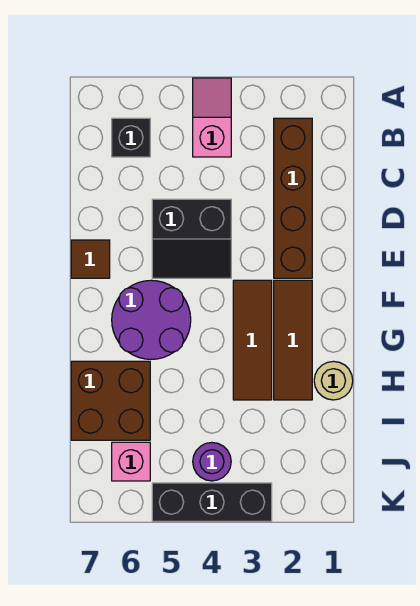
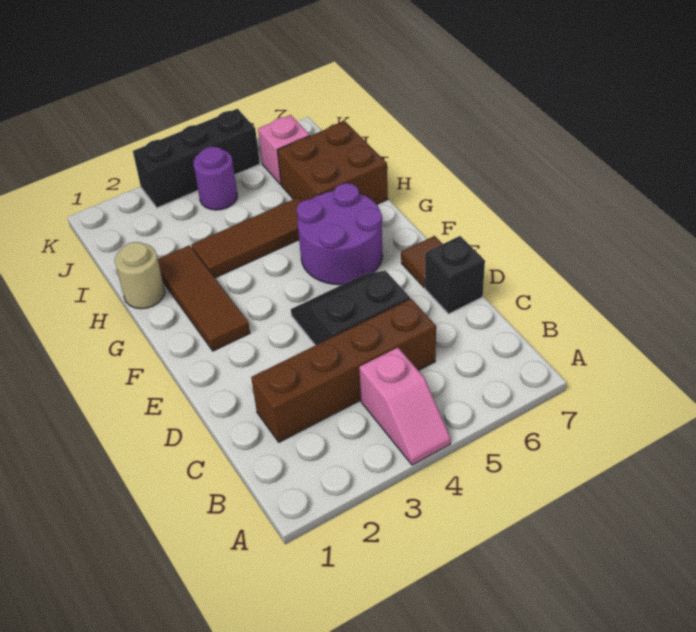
brown brick B2:E2 level 1 -> brown brick C2:C5 level 1
black brick B6 level 1 -> black brick D7 level 1
brown tile F3:H3 level 1 -> brown tile H3:H5 level 1

